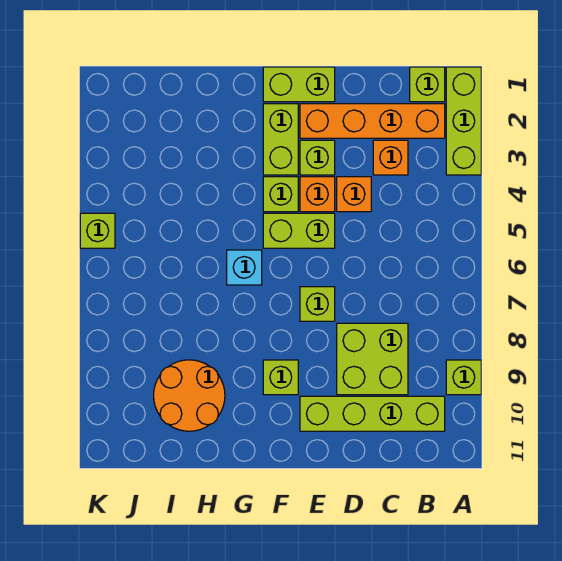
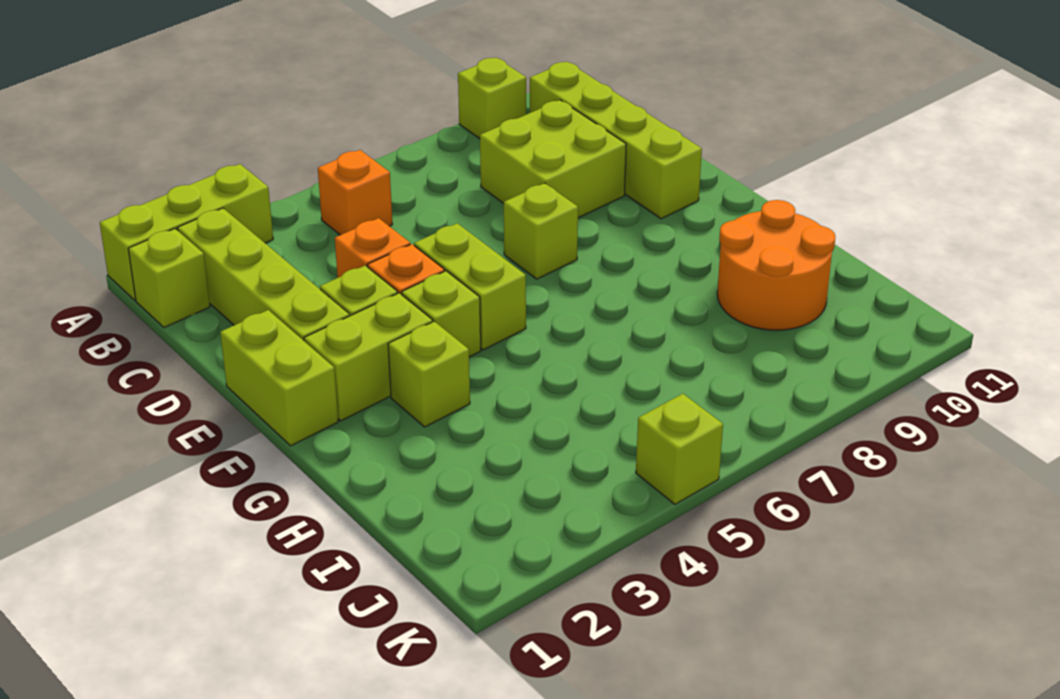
orange brick B2:E2 level 1 -> lime brick B2:E2 level 1
orange brick C3 level 1 -> orange brick B5 level 1
lime brick F9 level 1 -> lime brick G3 level 1
cyan brick G6 level 1 -> none

